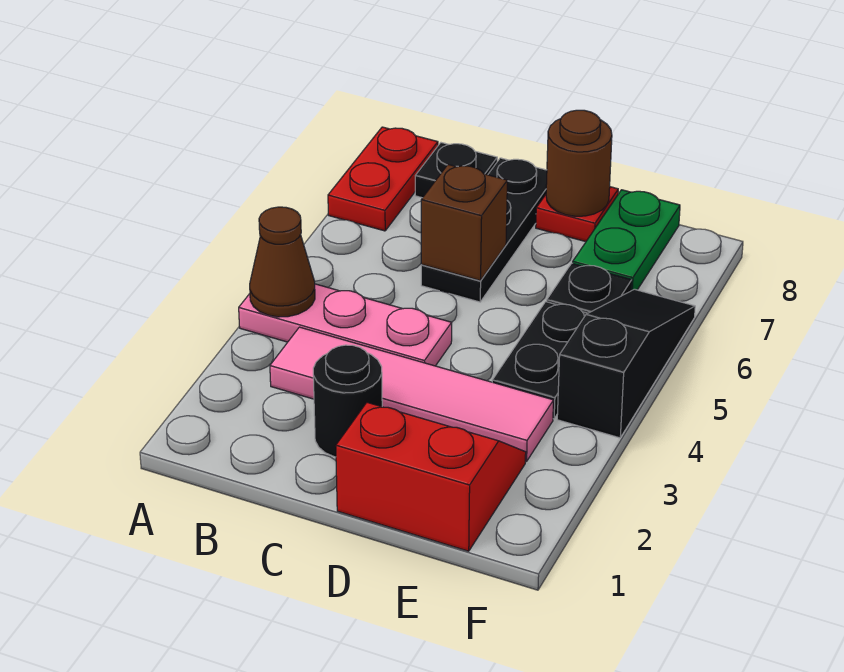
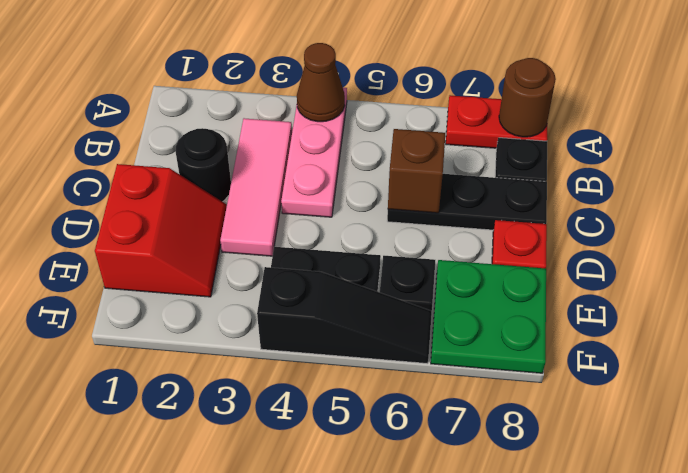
pink tile B3:E3 level 1 -> pink tile B3:D3 level 1
brown round brick D8 level 2 -> brown round brick A8 level 2
green plate E7:E8 level 1 -> green plate E7:F8 level 1

